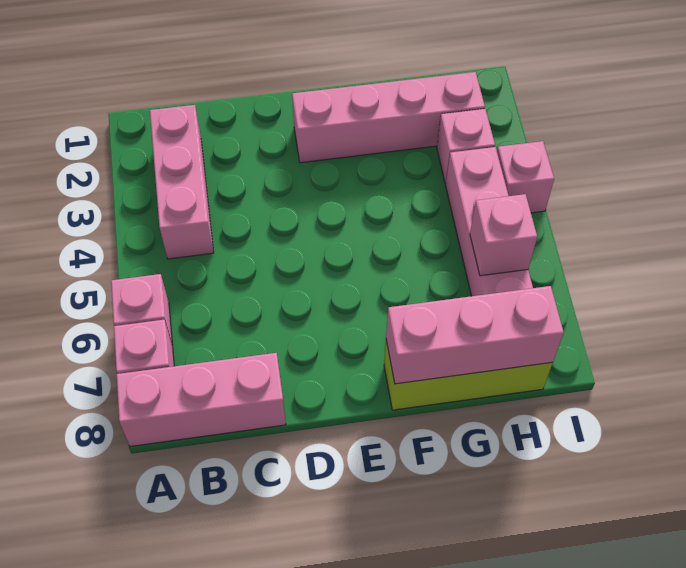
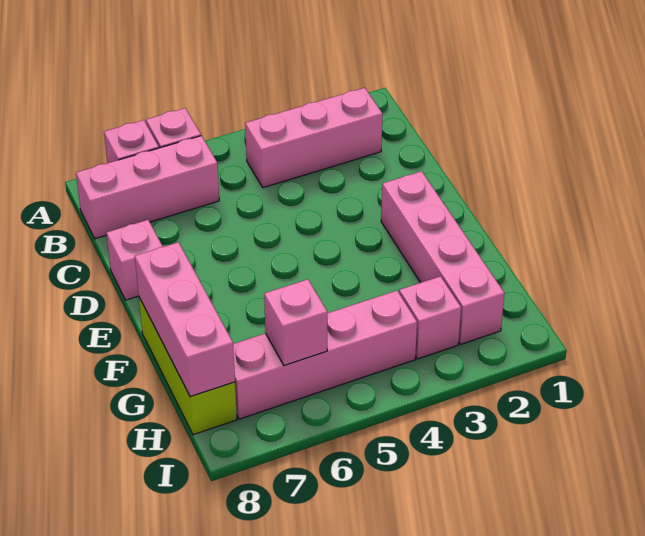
pink brick A8:C8 level 1 -> pink brick B6:B8 level 1
pink brick I4 level 1 -> pink brick D8 level 1

